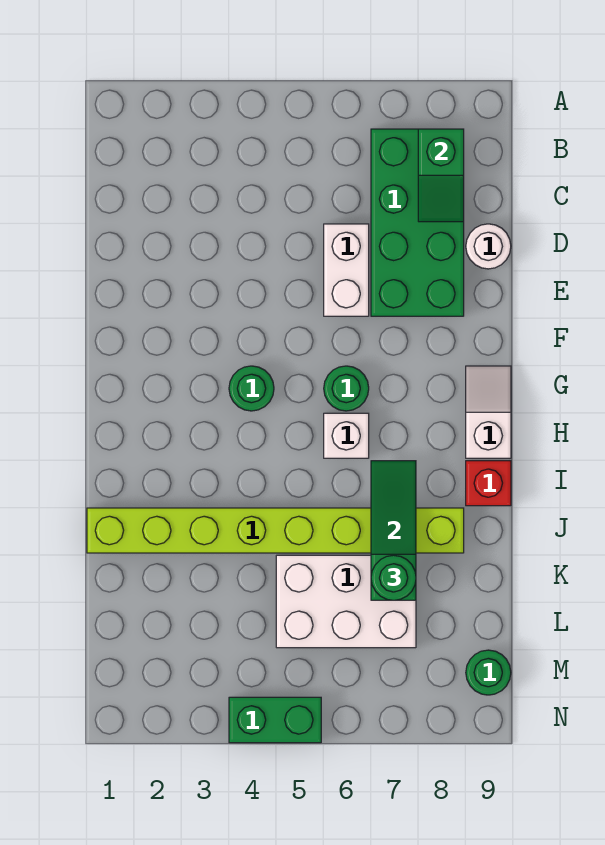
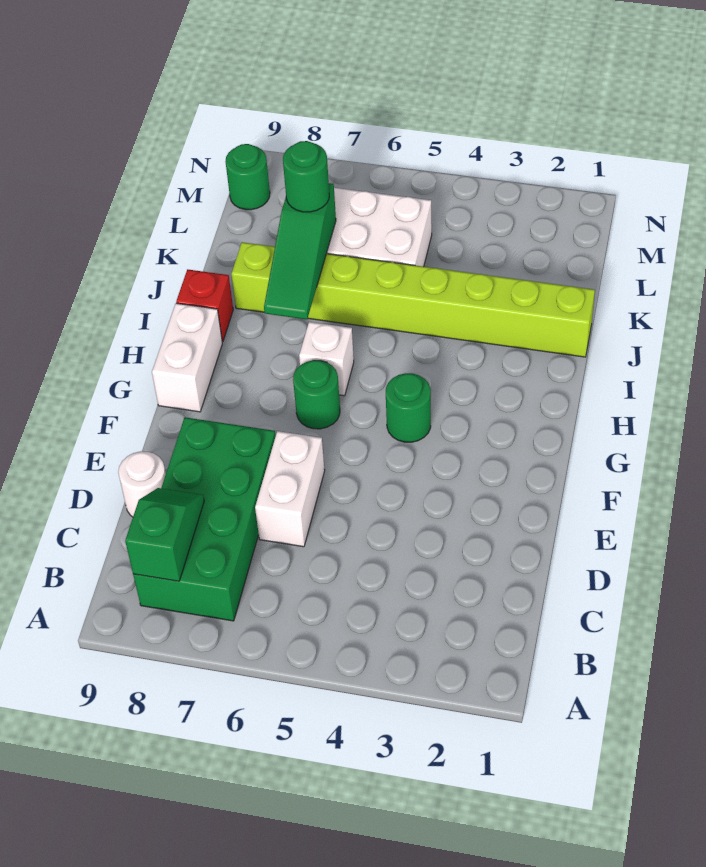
white slope G9:H9 level 1 top H -> white brick G9:H9 level 1
green brick N4:N5 level 1 -> none

